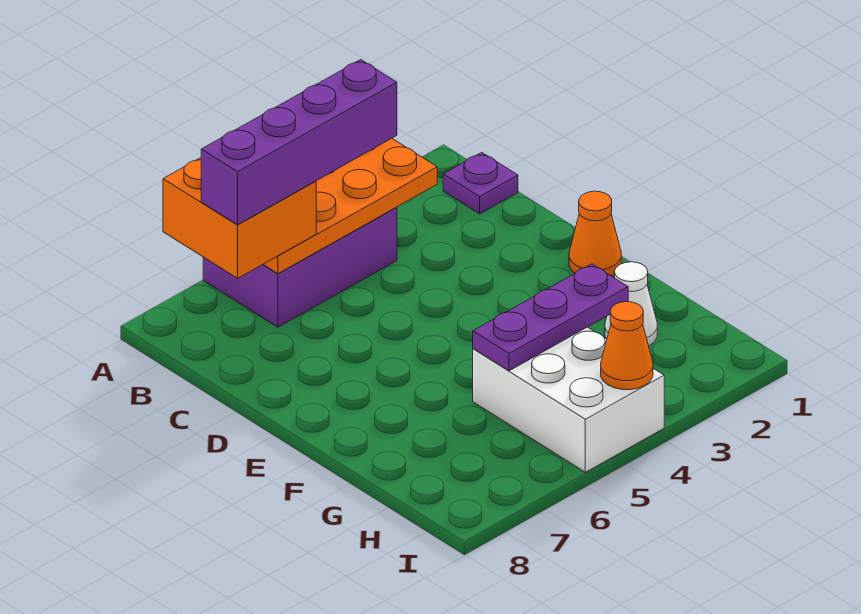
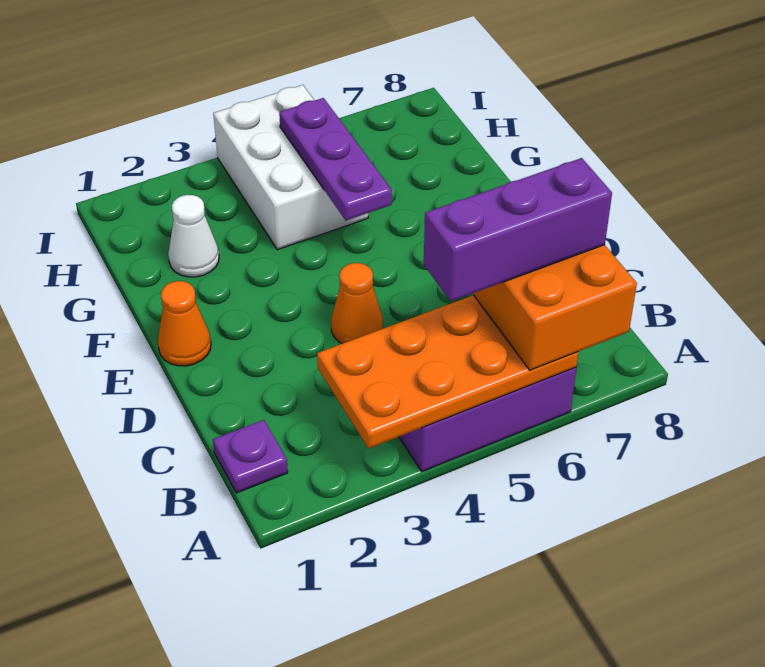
purple brick B4:B7 level 4 -> purple brick B5:B7 level 4
purple plate G3:G5 level 2 -> purple plate F5:H5 level 2
orange cone I4 level 2 -> orange cone D4 level 1

